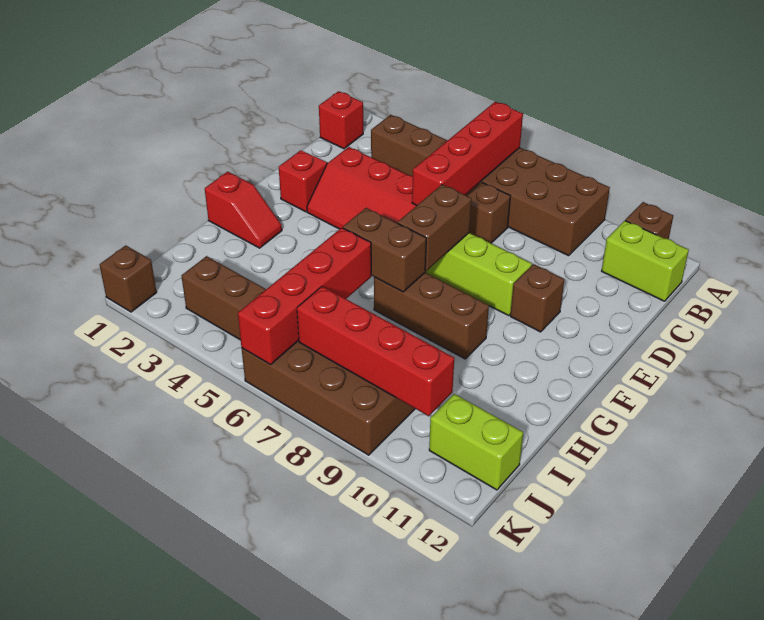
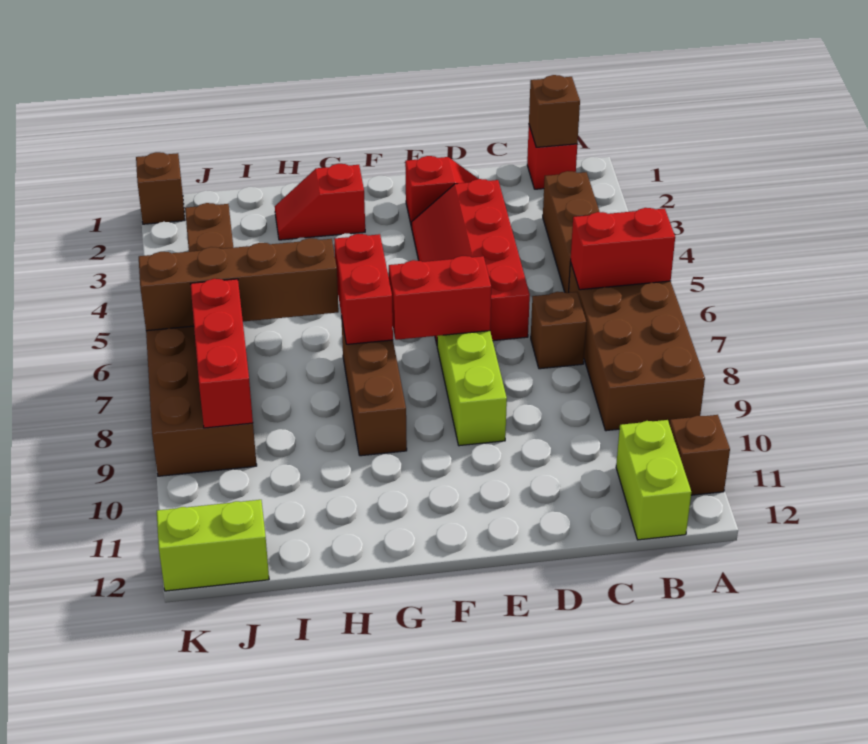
red brick A6:D6 level 2 -> red brick A6:B6 level 2
brown brick E7:F7 level 2 -> red brick E7:F7 level 2
brown brick E10 level 1 -> brown brick B1 level 2
red slope G1:G2 level 1 top 1 -> red slope G2:H2 level 1 top G
brown brick G6:G7 level 2 -> red brick G6:G7 level 2
red brick H6:K6 level 2 -> brown brick H6:K6 level 2
red brick J7:J10 level 2 -> red brick J7:J9 level 2
lime brick J11:J12 level 1 -> lime brick J12:K12 level 1

